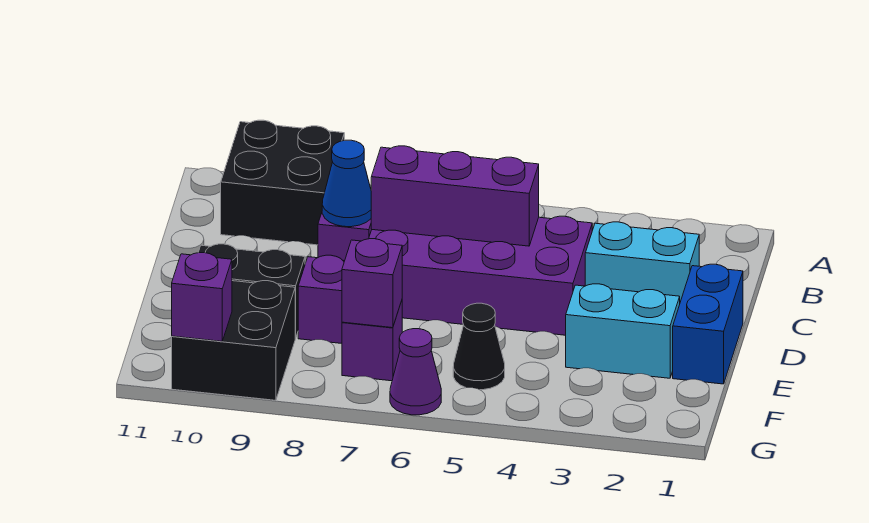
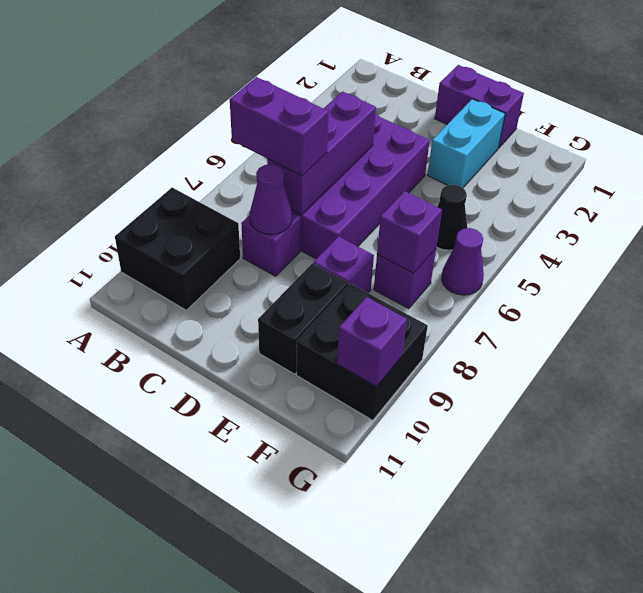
none -> purple brick B7:C7 level 3
cyan brick C2:C3 level 1 -> none
blue cone C8 level 2 -> purple cone C8 level 2
blue brick D1:E1 level 1 -> purple brick D1:E1 level 1

